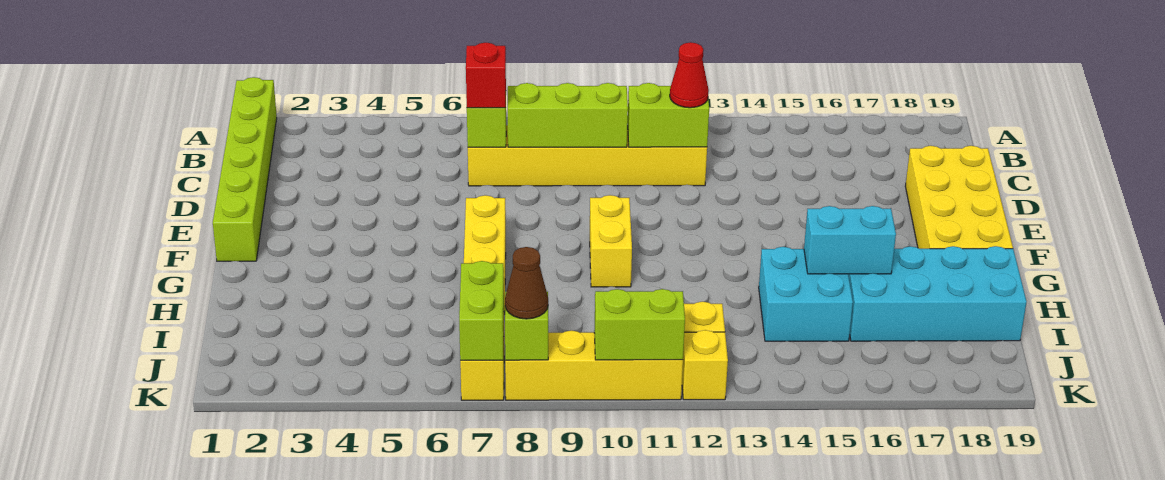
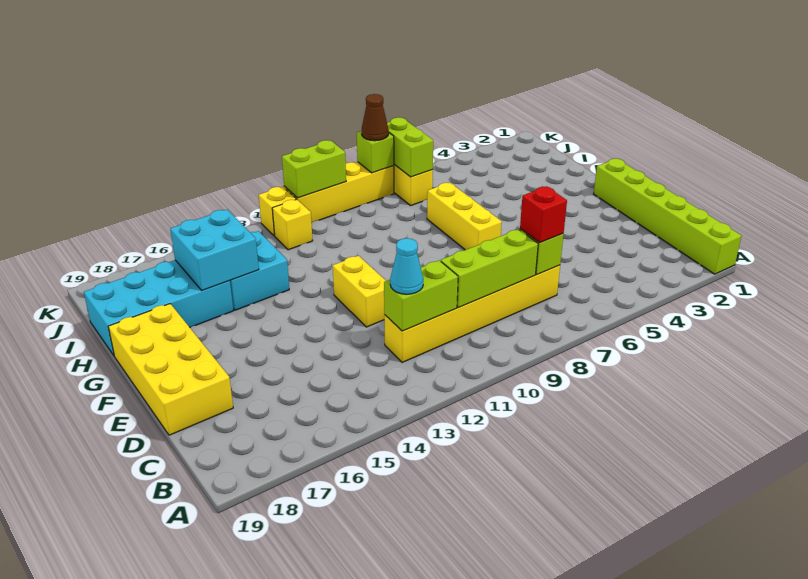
red cone C12 level 3 -> cyan cone C12 level 3
yellow brick F10:G10 level 1 -> yellow brick E12:F12 level 1
cyan brick H15:H16 level 2 -> cyan brick H15:I16 level 2

